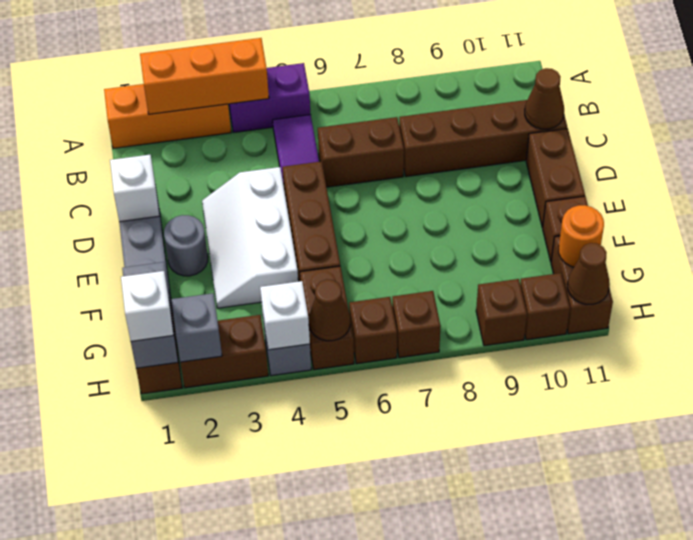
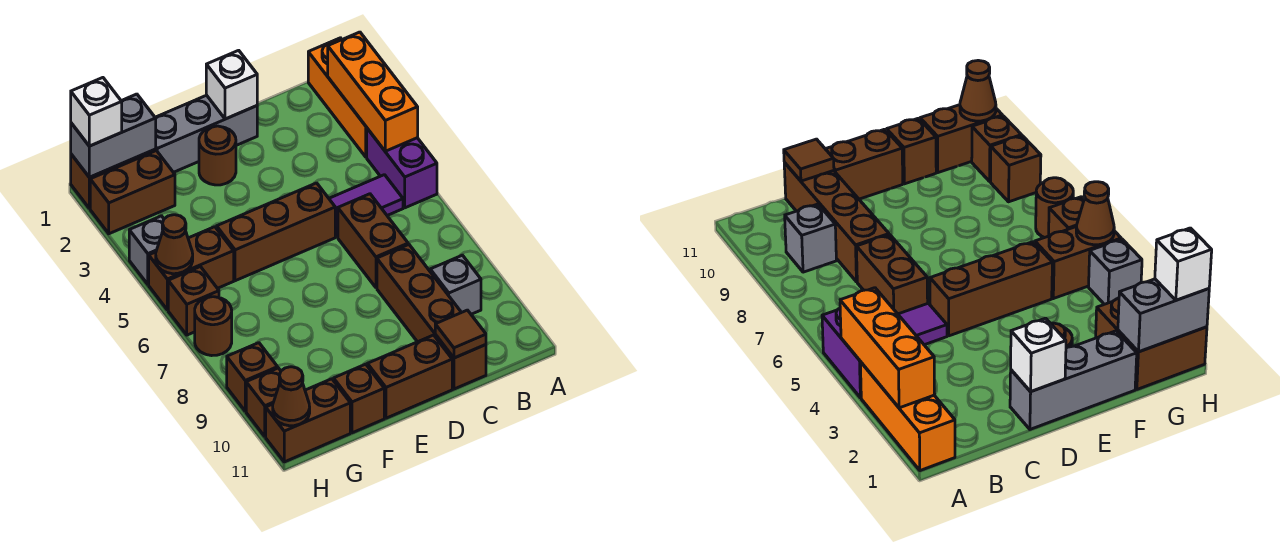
brown cone C11 level 2 -> brown tile C11 level 2
white slope D3:F4 level 1 top 4 -> none
grey round brick E2 level 1 -> brown round brick E2 level 1
orange round brick G11 level 2 -> none
brown brick H2:H3 level 1 -> brown brick G2:H2 level 1
grey brick H2 level 2 -> grey brick B9 level 1
white brick H4 level 2 -> none
brown brick H7 level 1 -> brown round brick H7 level 1

